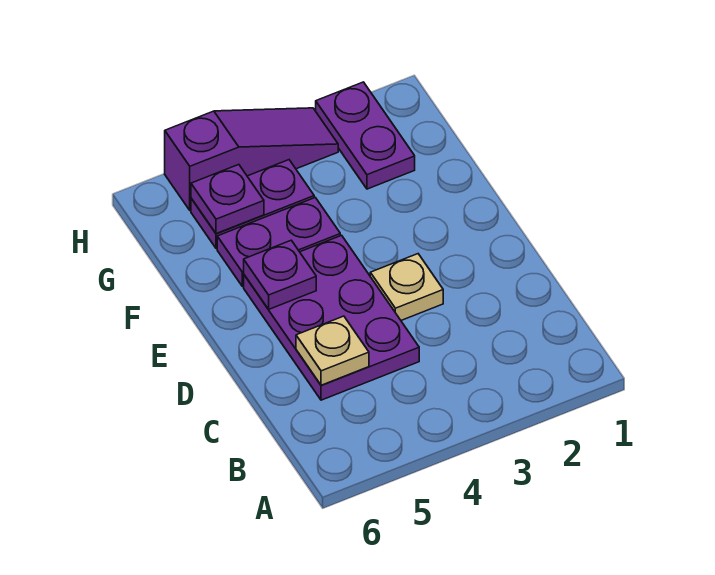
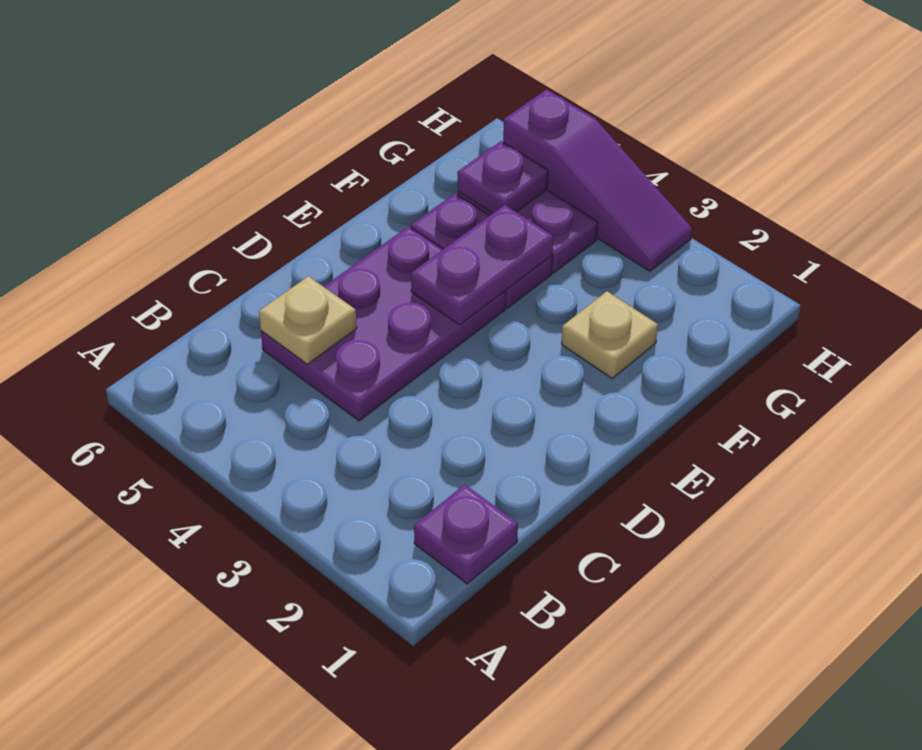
tan plate D3 level 1 -> tan plate F2 level 1
purple plate E5 level 2 -> purple plate B1 level 1
purple plate G2:H2 level 1 -> purple plate E4:F4 level 2

